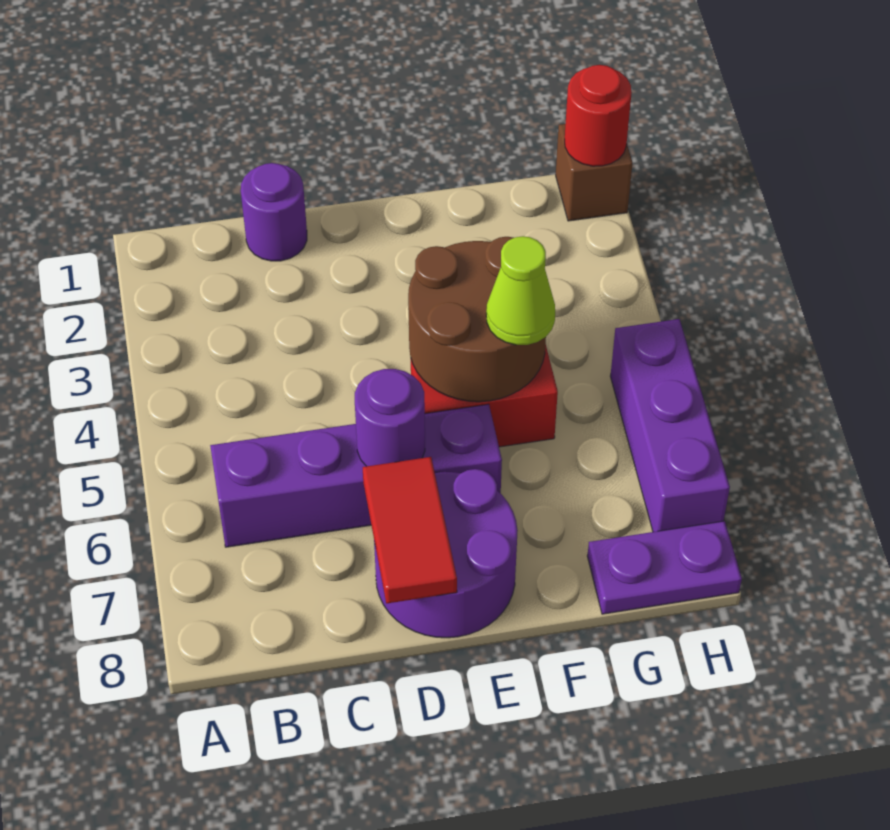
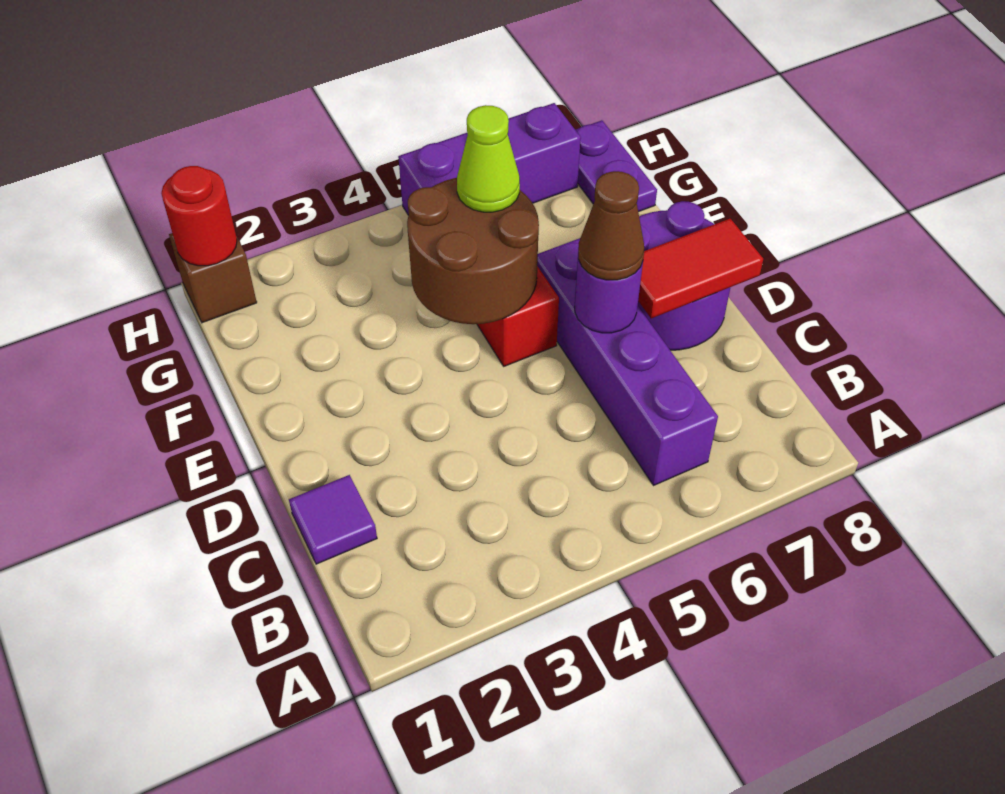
purple round brick C1 level 1 -> purple tile C1 level 1
none -> brown cone D6 level 3

